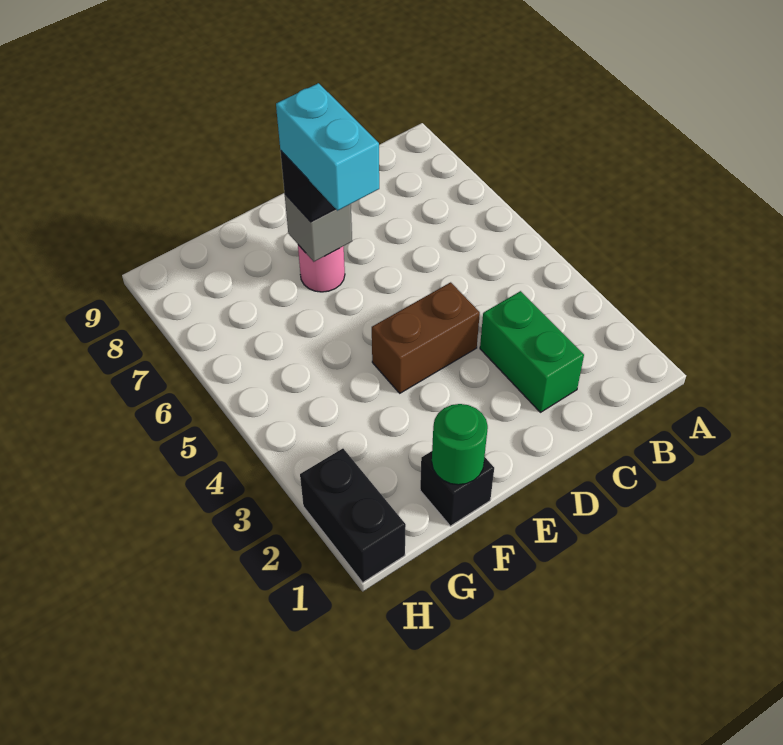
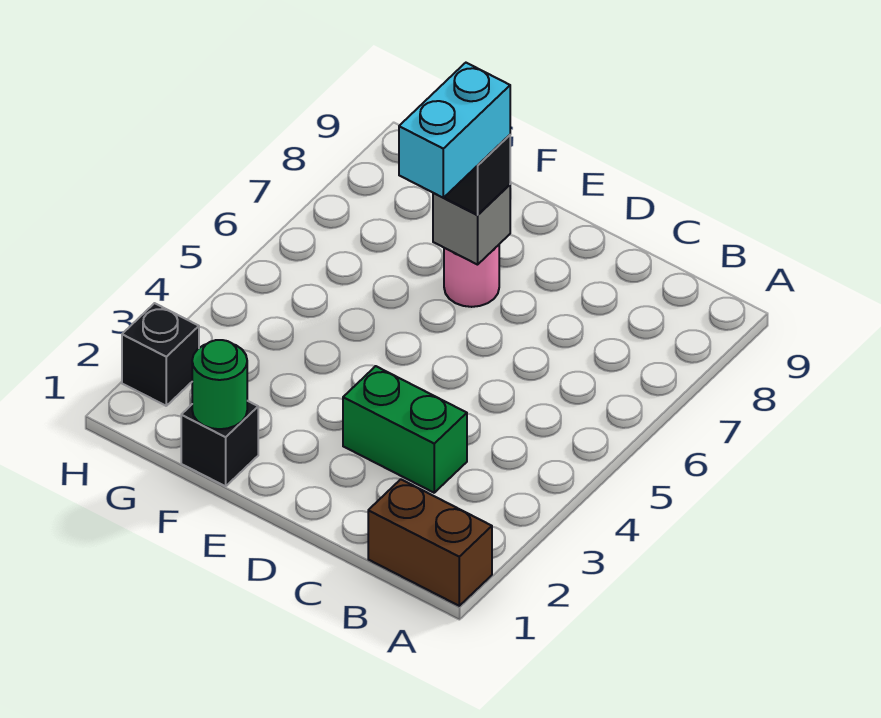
green brick C2:C3 level 1 -> green brick C3:D3 level 1
brown brick D4:E4 level 1 -> brown brick A1:B1 level 1
black brick H1:H2 level 1 -> black brick H2 level 1

